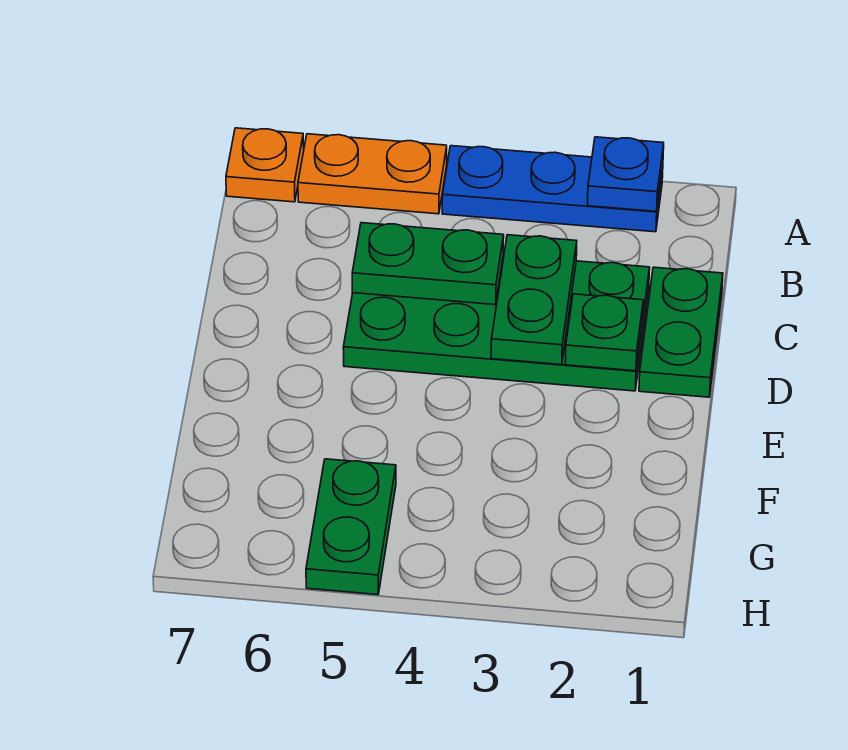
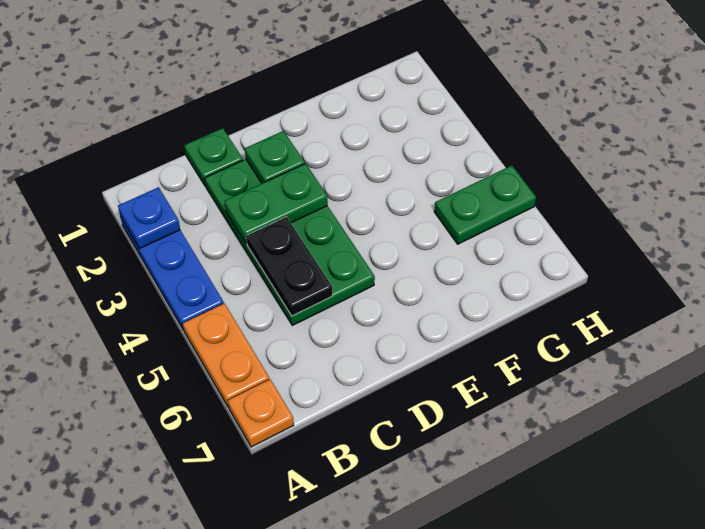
green plate C1:D1 level 1 -> green plate C1 level 1
green plate C4:C5 level 2 -> black plate C4:C5 level 2

